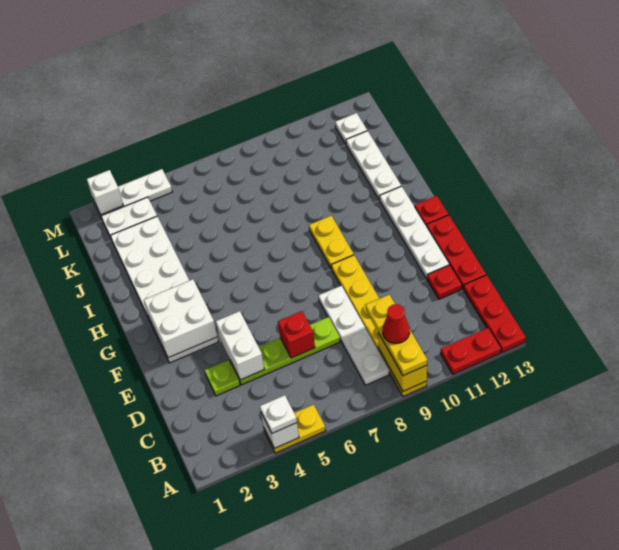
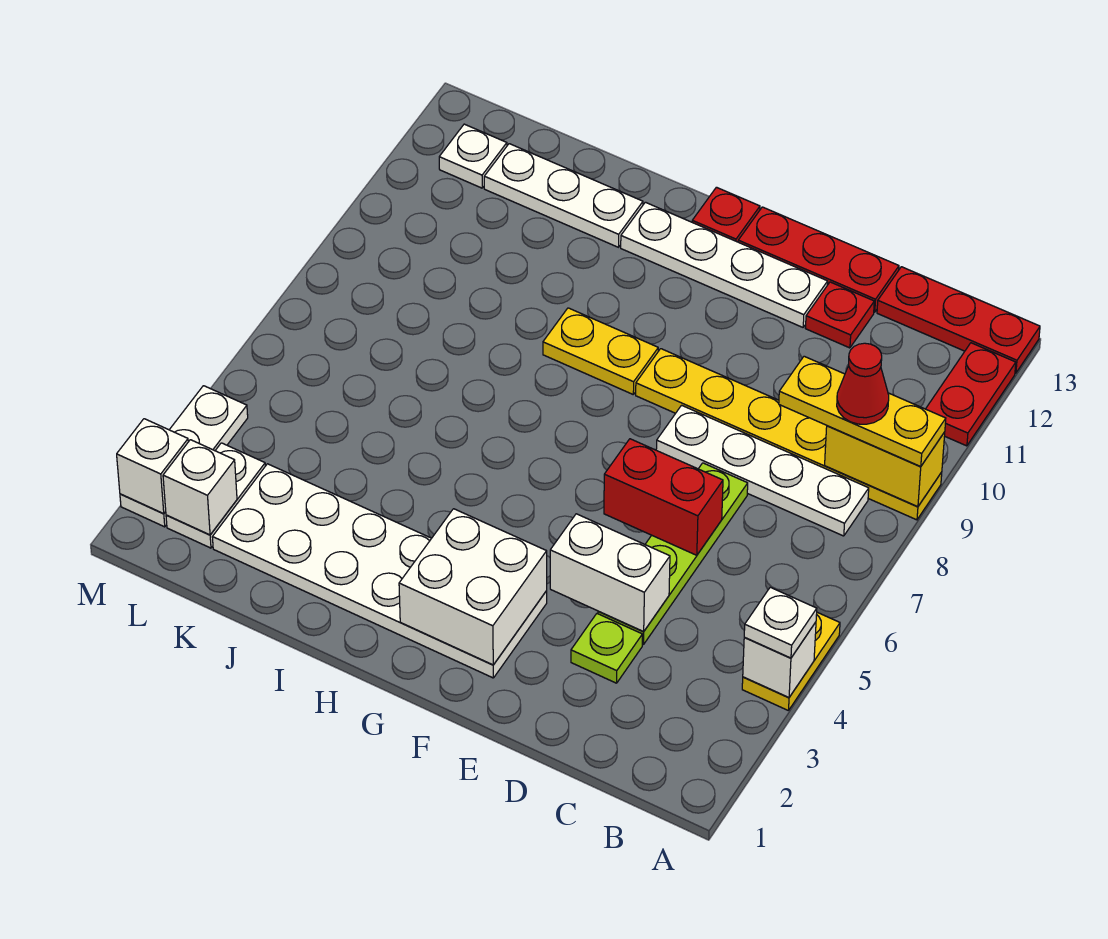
red brick D6 level 2 -> red brick D6:E6 level 2
none -> white brick L2 level 2

